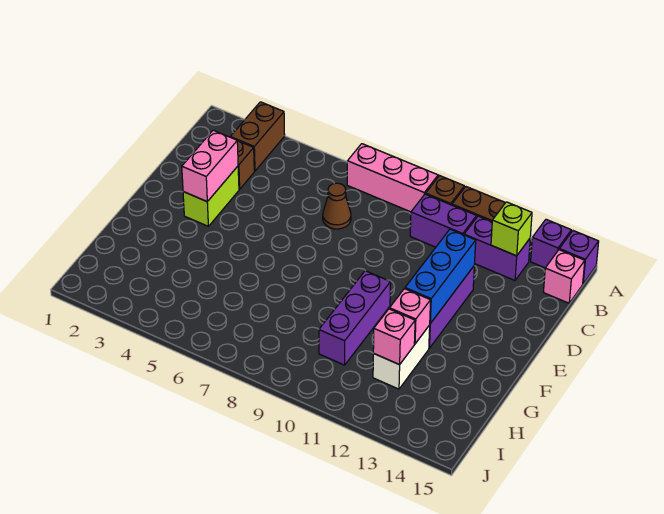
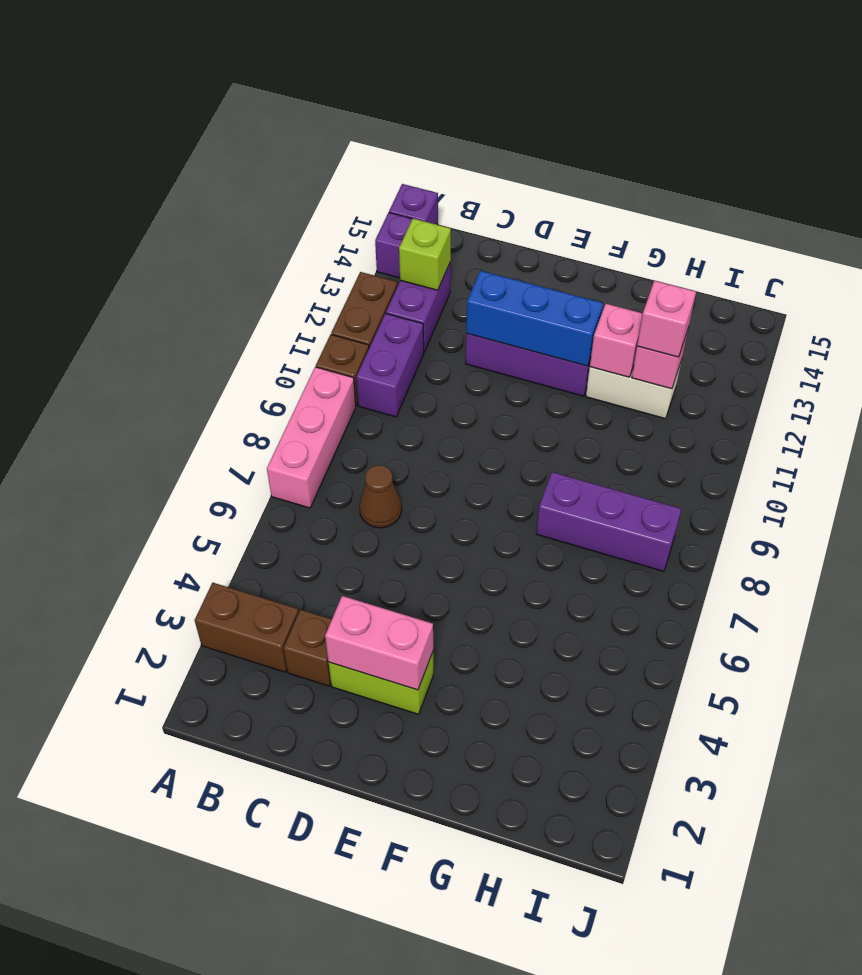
pink brick B15 level 1 -> pink brick H12 level 3
purple brick F10:H10 level 1 -> purple brick G8:I8 level 1

